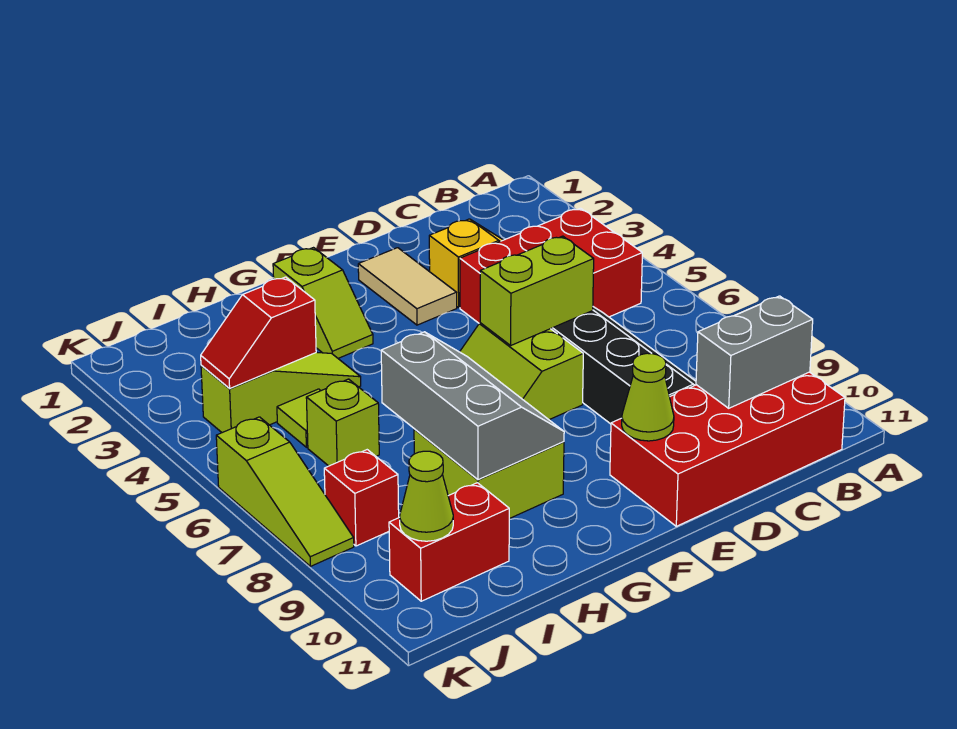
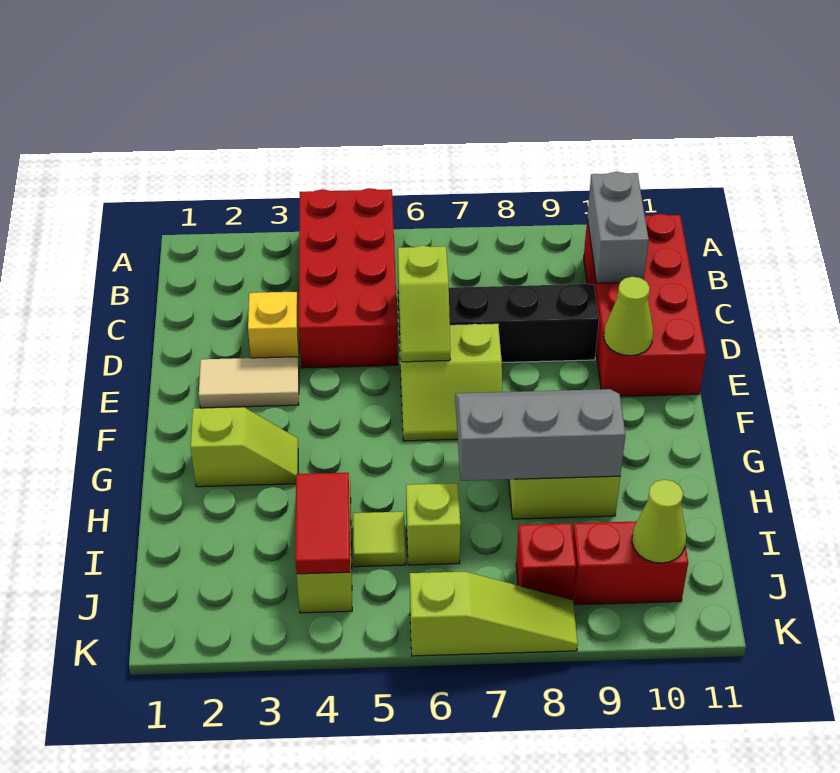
red brick B4:D5 level 1 -> red brick A4:D5 level 1
lime brick D6:E6 level 2 -> lime slope D6:E6 level 2 top D
red slope I4:J4 level 2 top I -> red tile I4:J4 level 2
red brick I10:J10 level 1 -> red brick J9:J10 level 1

